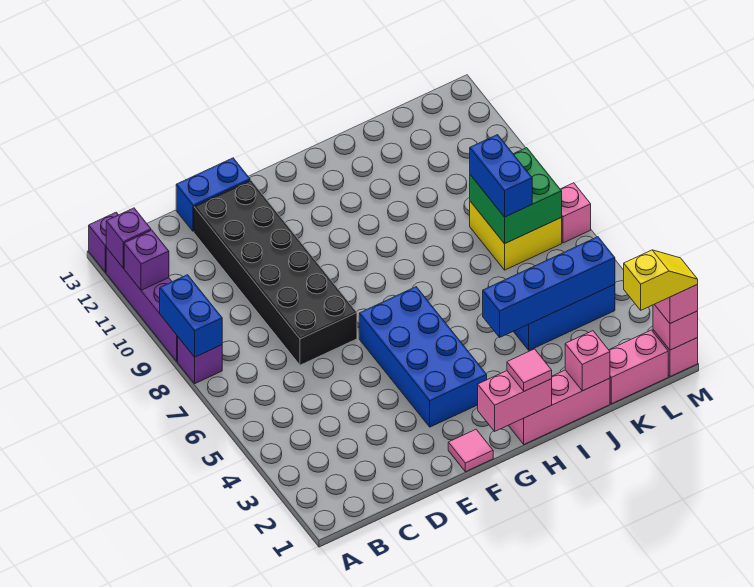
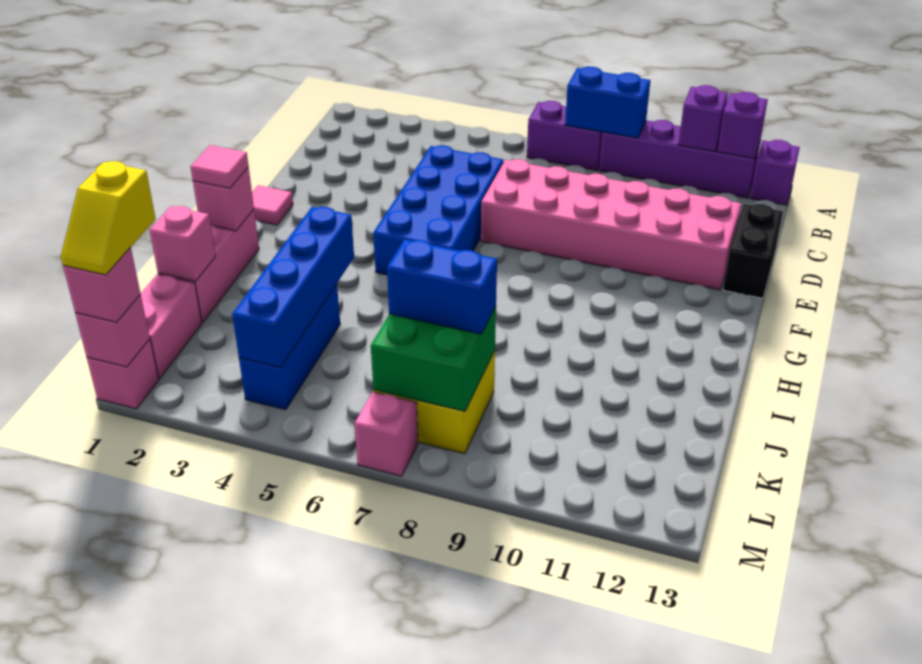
purple brick A8 level 1 -> purple brick A7:A8 level 1
black brick D7:E12 level 1 -> pink brick D7:E12 level 1
blue brick D13:E13 level 1 -> black brick D13:E13 level 1
blue brick F3:G6 level 1 -> blue brick D5:G6 level 1
pink brick G1:H1 level 2 -> pink brick H1 level 2

